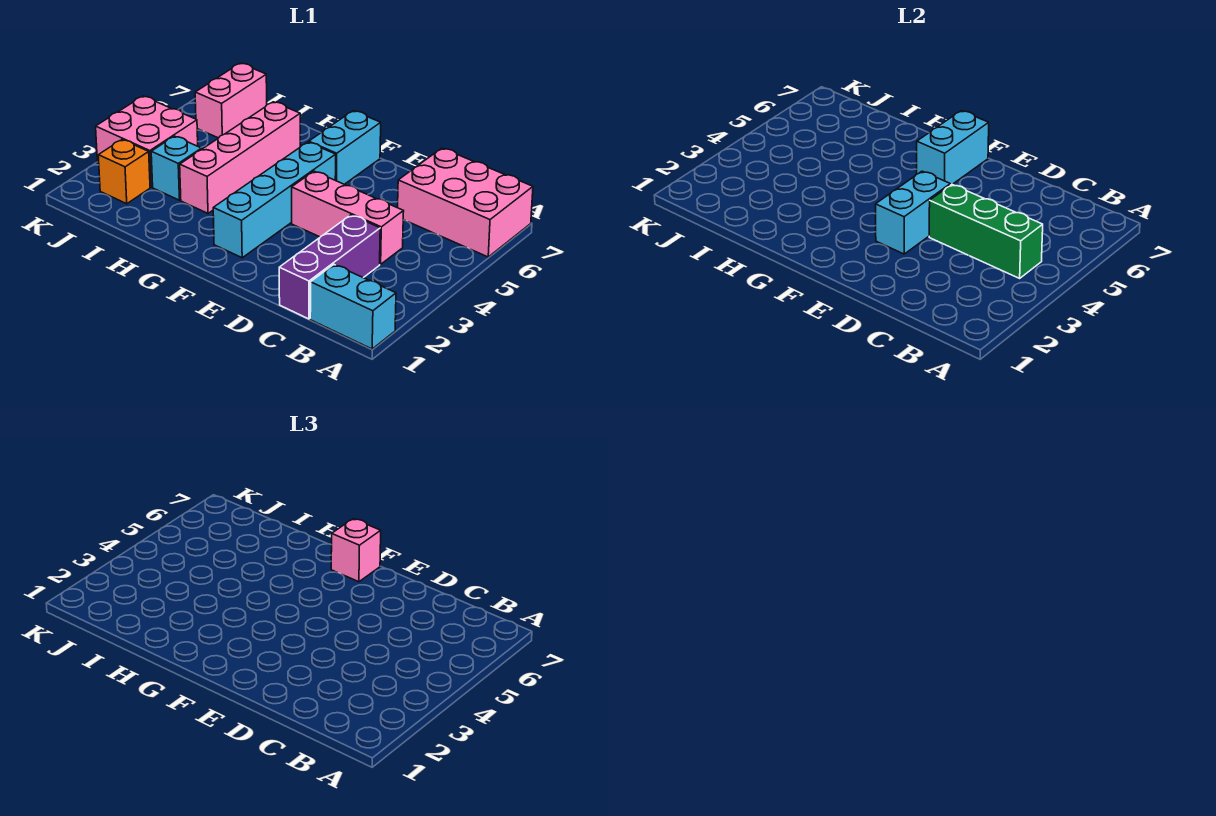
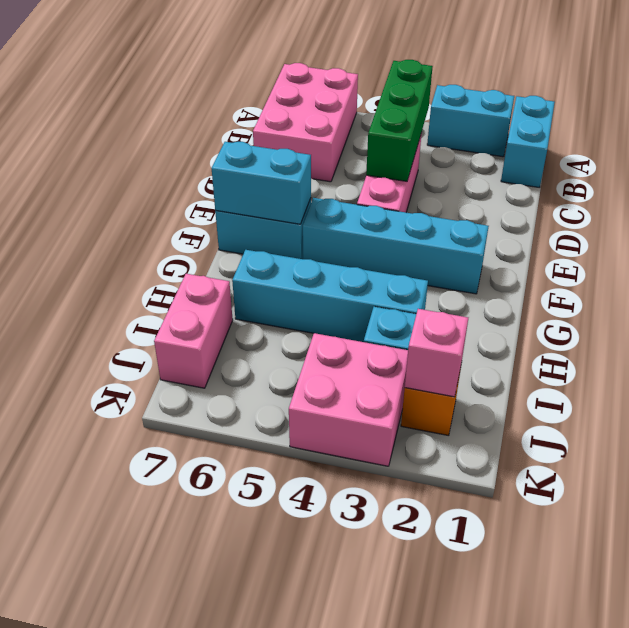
purple brick C1:C3 level 1 -> none
cyan brick E3:E4 level 2 -> cyan brick A2:A3 level 1
pink brick F7 level 3 -> pink brick J2 level 2
pink brick H3:H6 level 1 -> cyan brick H3:H6 level 1
pink brick J6:J7 level 1 -> pink brick I7:J7 level 1

